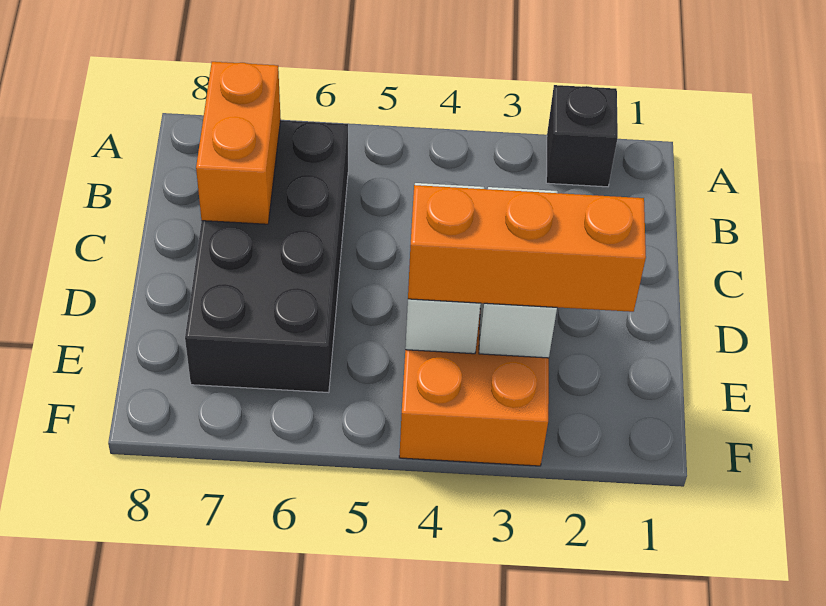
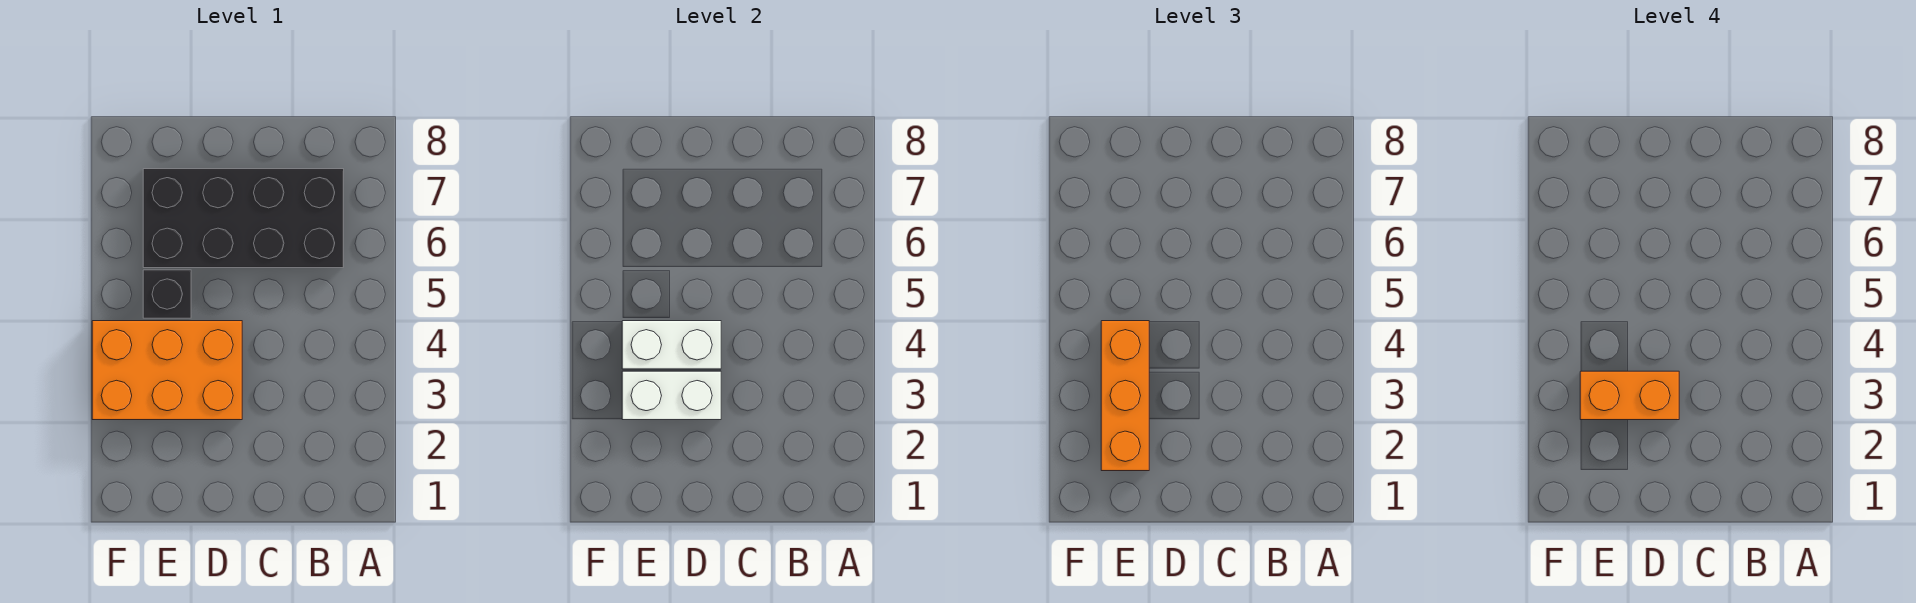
black brick A2 level 1 -> black brick E5 level 1
orange brick B7:C7 level 2 -> orange brick D3:E3 level 4

